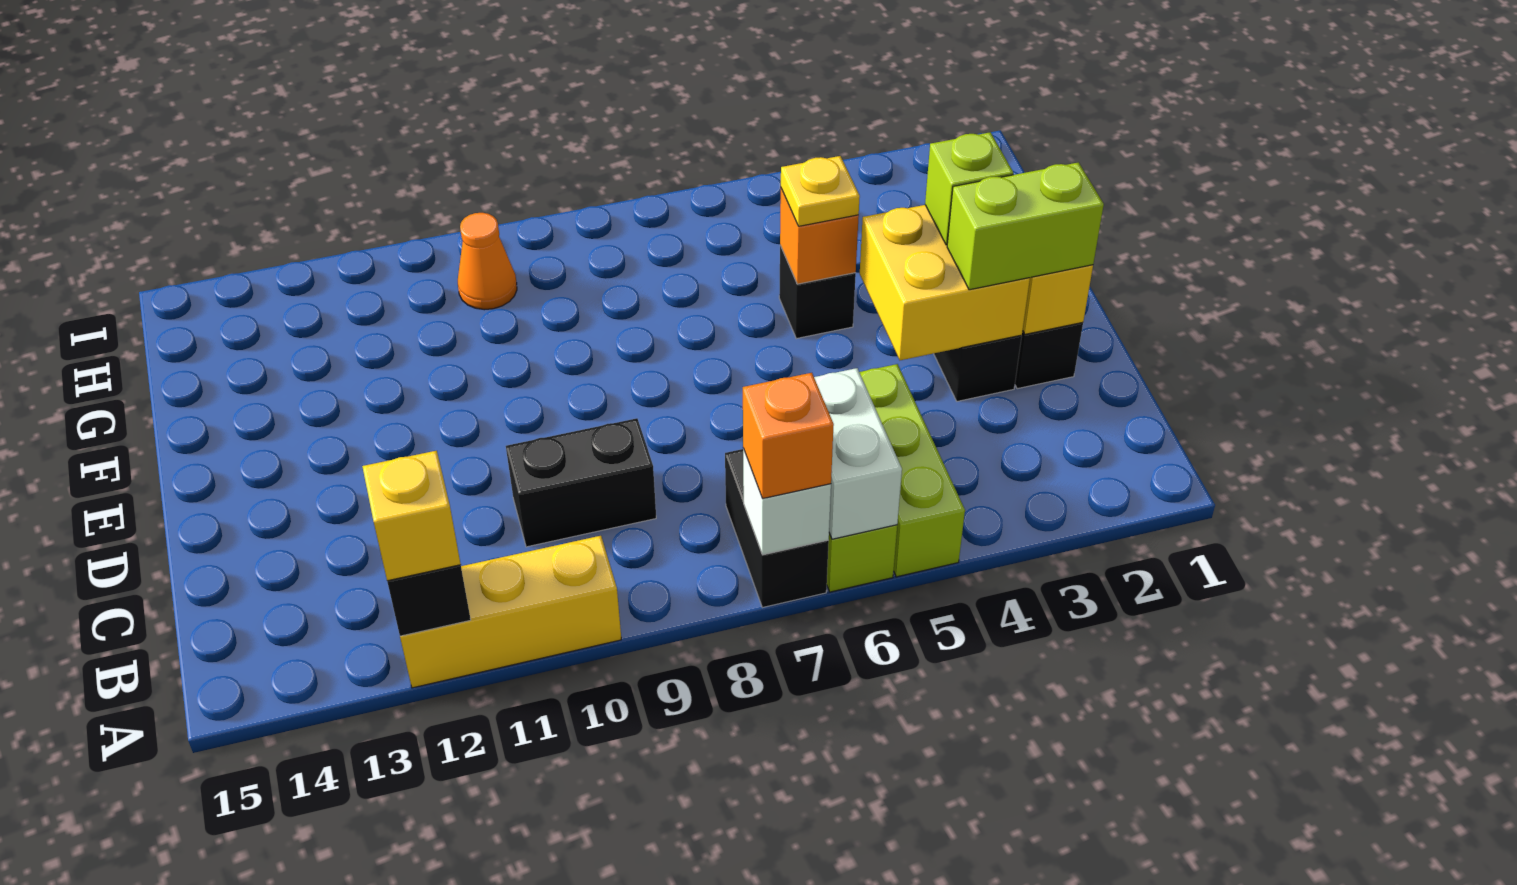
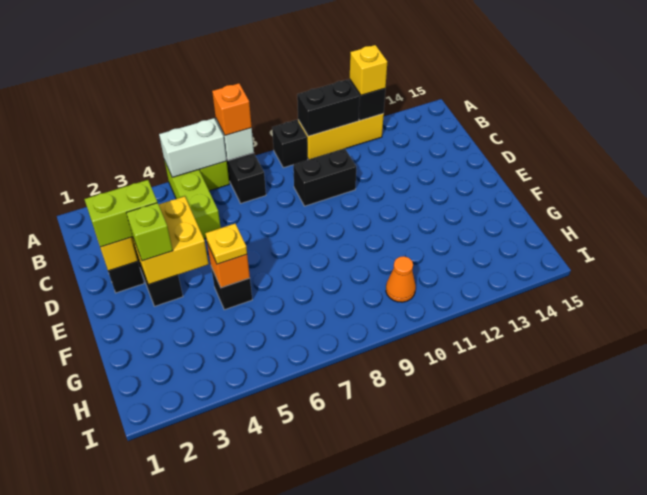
white brick A6:B6 level 2 -> white brick A5:A6 level 2
none -> black brick A9 level 1
none -> black brick A10:A11 level 2

